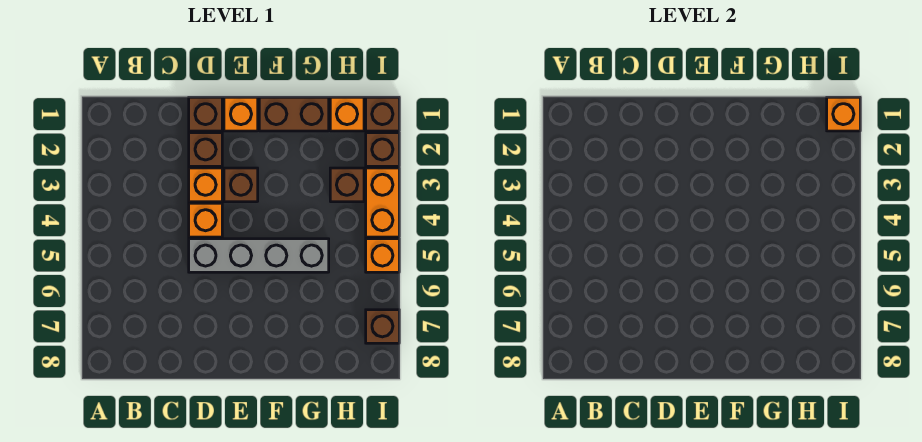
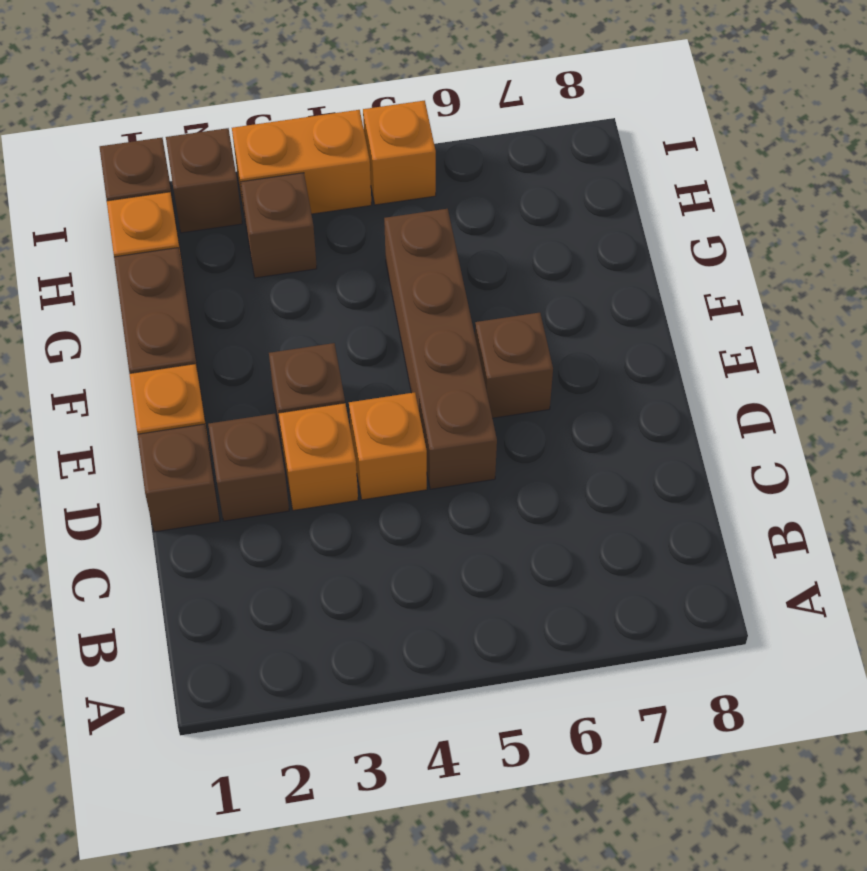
grey brick D5:G5 level 1 -> brown brick D5:G5 level 1
orange brick I1 level 2 -> none
brown brick I7 level 1 -> brown brick E6 level 1

